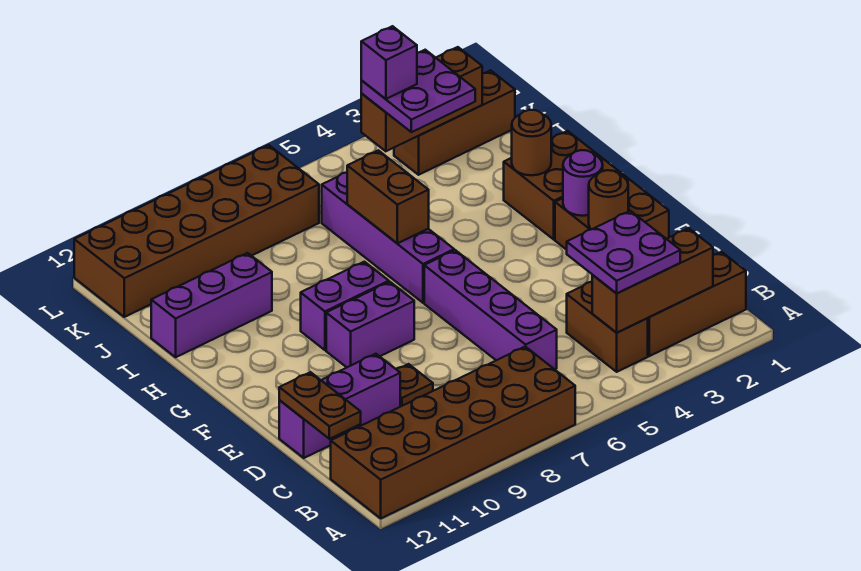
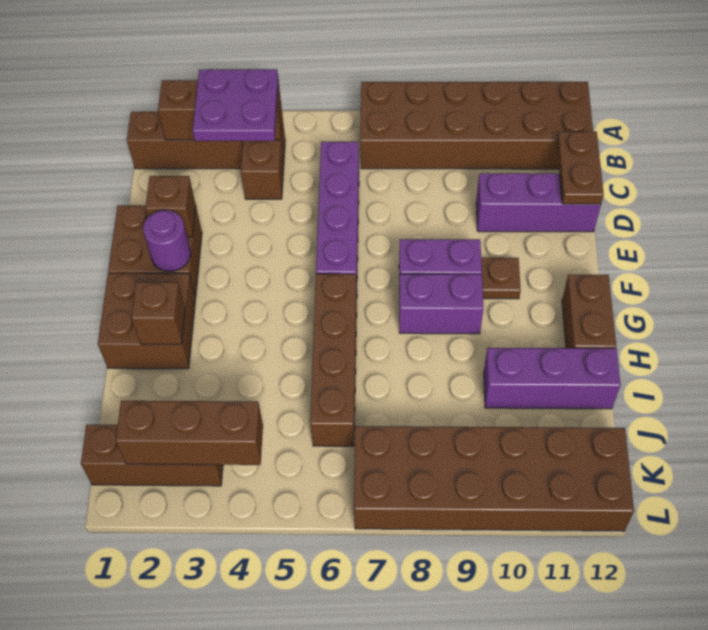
brown plate D9 level 1 -> brown plate F10 level 1
brown round brick E2 level 2 -> brown brick E2 level 2
purple brick G6:J6 level 1 -> brown brick G6:J6 level 1
brown round brick H2 level 2 -> brown brick H2 level 2
brown brick H6:I6 level 2 -> brown brick G12:H12 level 1
purple plate J3:K4 level 3 -> none
purple brick K4 level 4 -> none

